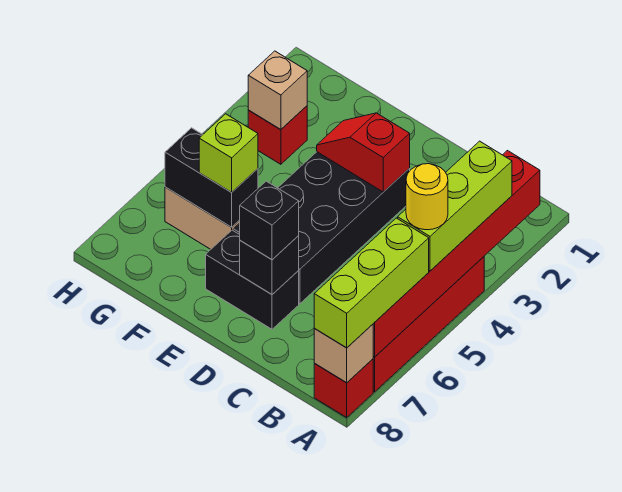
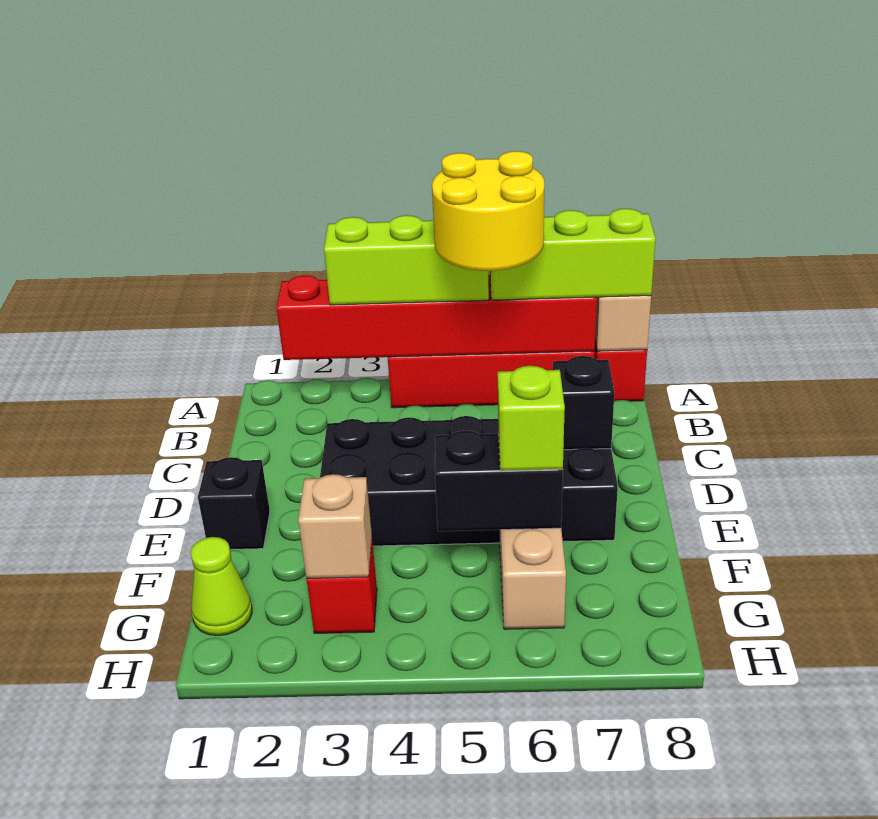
yellow round brick A5 level 4 -> yellow round brick A5:B6 level 4
red slope D3:E3 level 2 top D -> none
black brick D7 level 3 -> black brick E1 level 1
black brick F6:G6 level 2 -> black brick F5:F6 level 2
none -> lime cone G1 level 1

